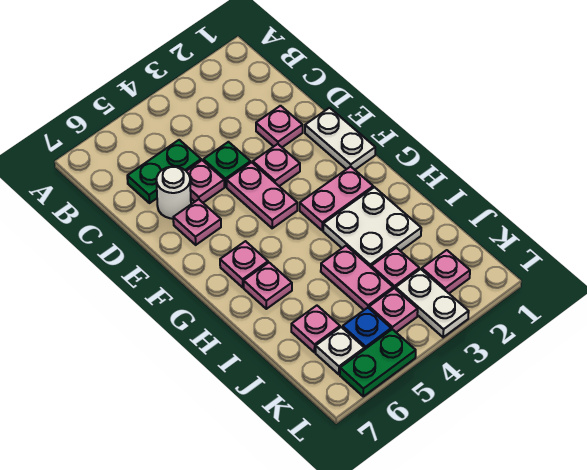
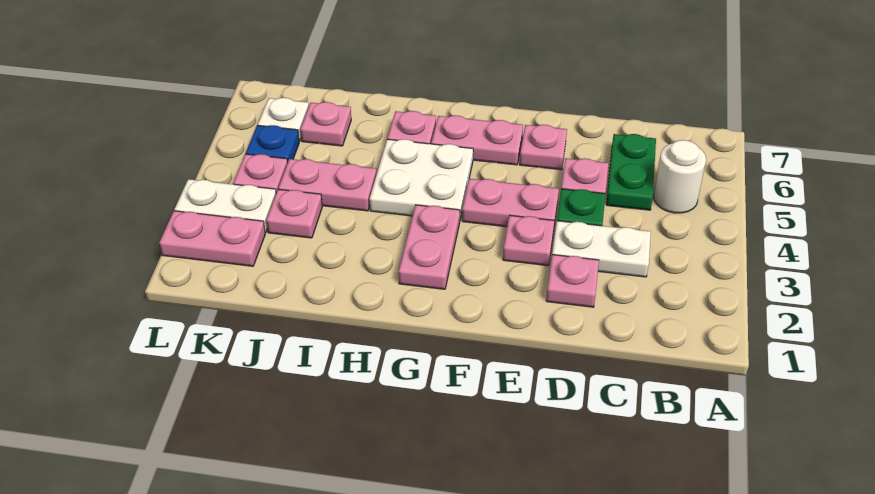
white round brick D6 level 1 -> white round brick B5 level 1
white plate E1:F1 level 1 -> white plate C3:D3 level 1
pink plate G6 level 1 -> pink plate F6:G6 level 1
white plate H2:I3 level 1 -> white plate G4:H5 level 1
pink plate K2 level 1 -> pink plate K2:L2 level 1
green plate L5:L6 level 1 -> none

